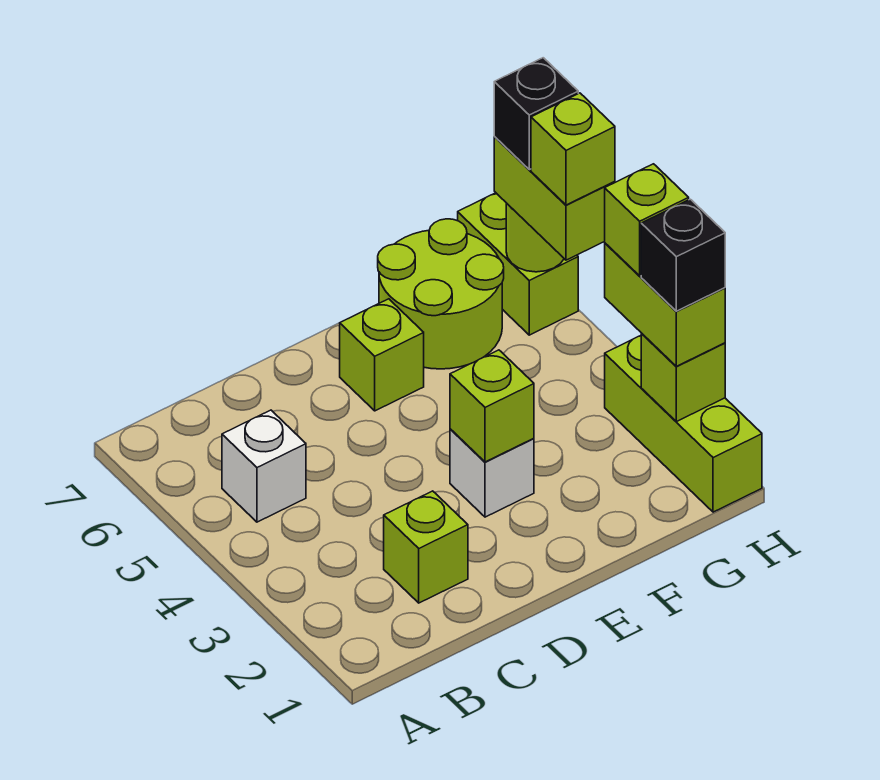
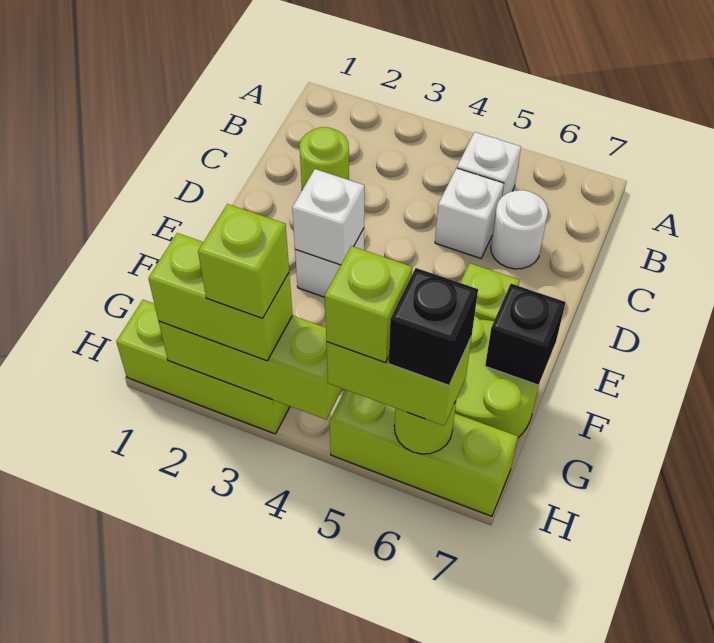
lime brick C2 level 1 -> lime round brick C2 level 1
none -> white brick C5 level 1
none -> white round brick C6 level 1
lime brick E3 level 2 -> white brick E3 level 2
lime brick H2 level 2 -> lime brick H2:H4 level 2
black brick H2 level 4 -> black brick F7 level 2
lime brick H6:H7 level 1 -> lime brick H5:H7 level 1

